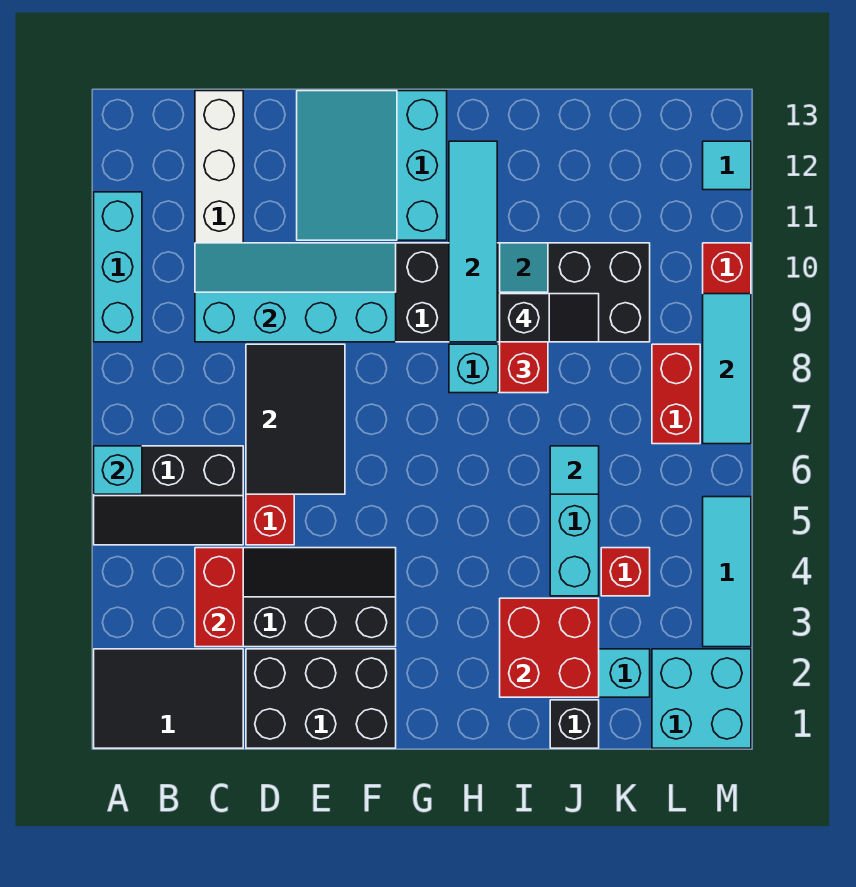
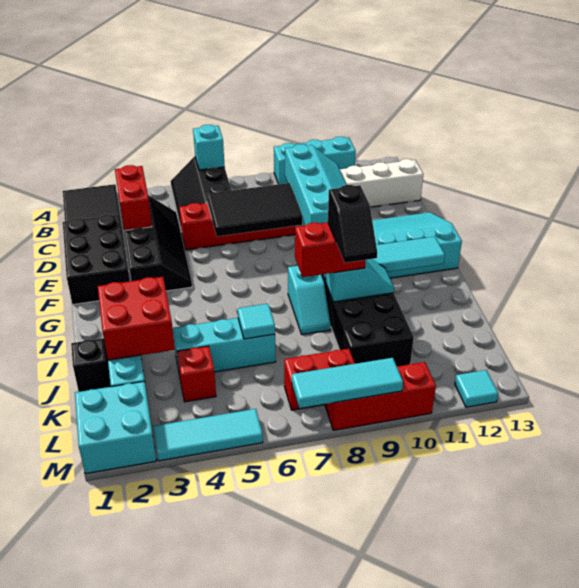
red brick C3:C4 level 2 -> red brick C3:D3 level 2

